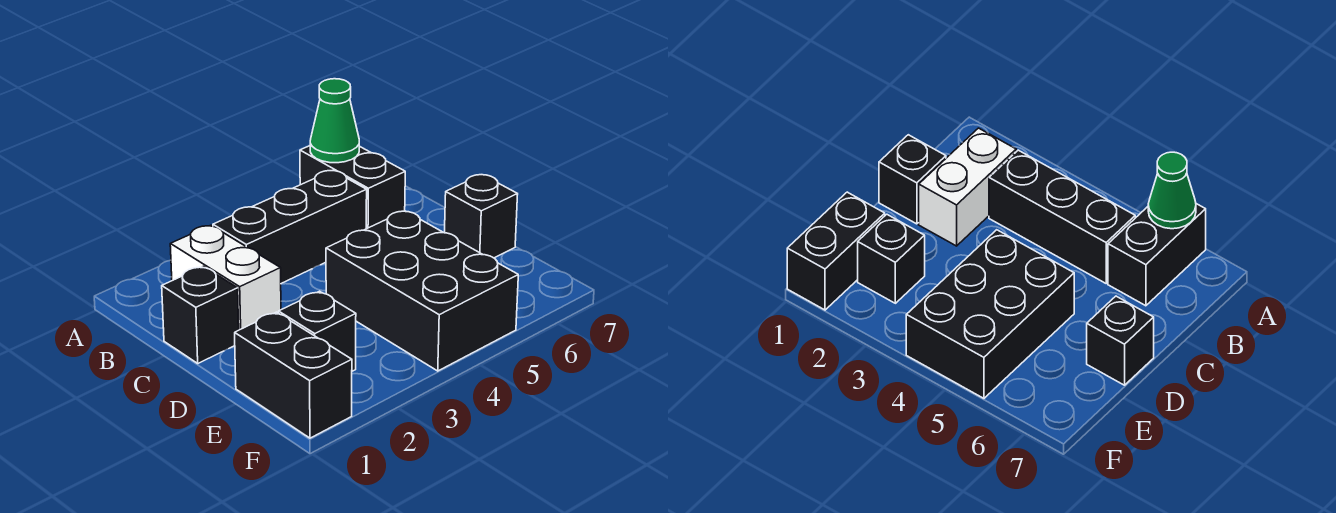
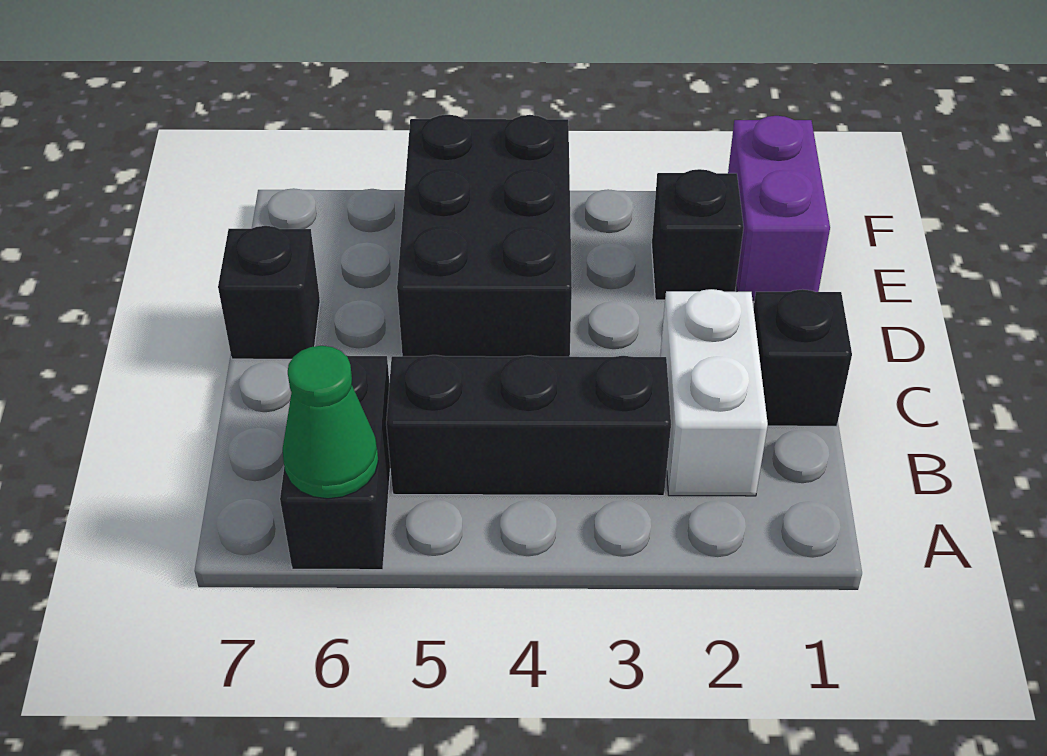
black brick E1:F1 level 1 -> purple brick E1:F1 level 1

